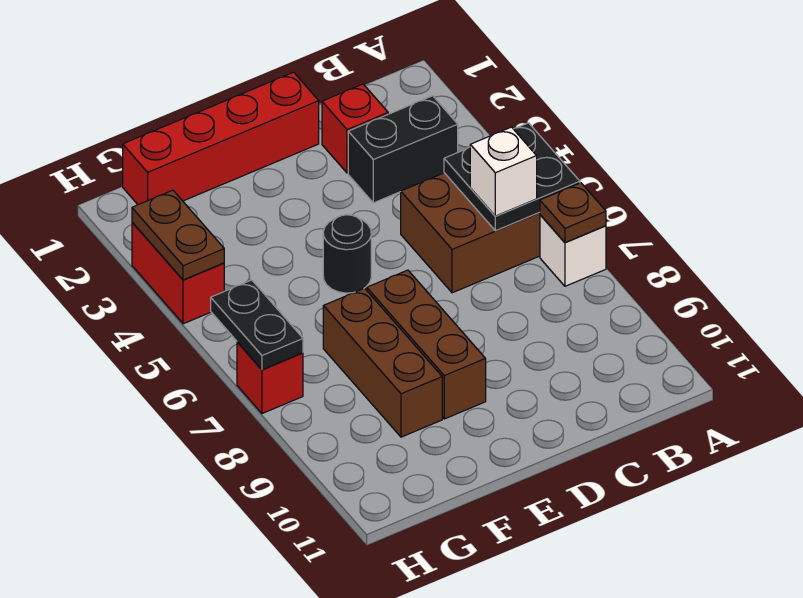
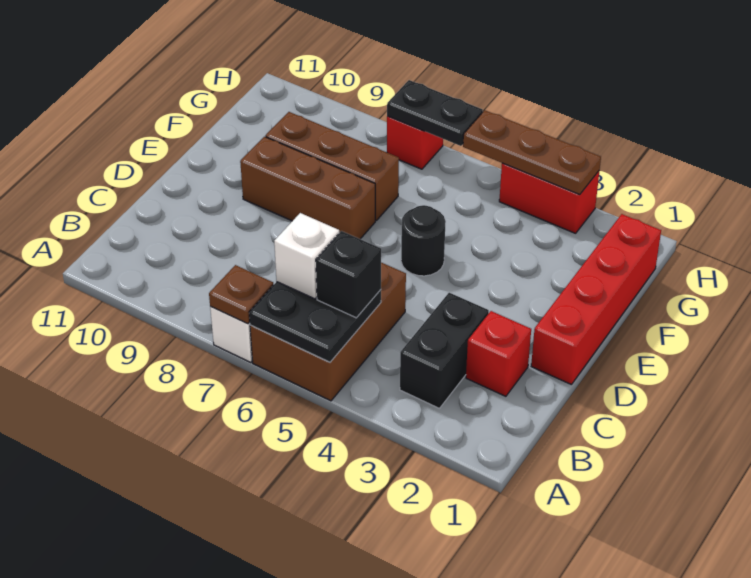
none -> black brick B5 level 3
brown plate H3:H4 level 2 -> brown plate H3:H5 level 2

